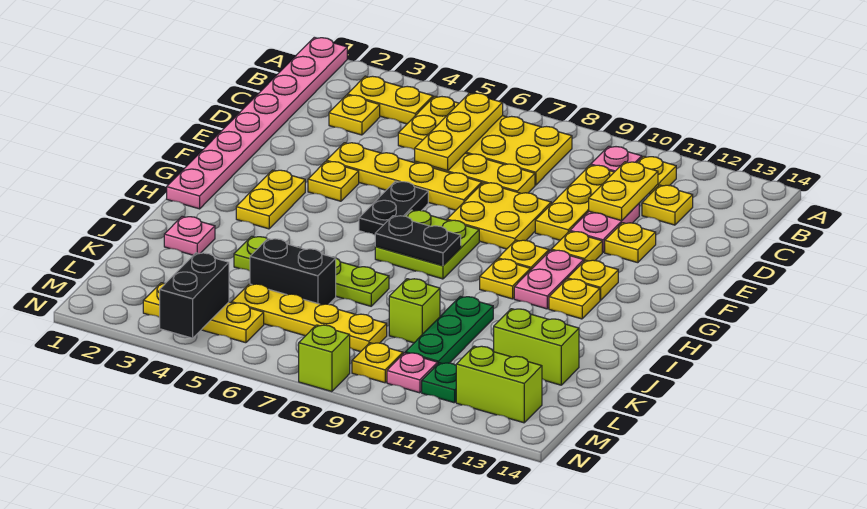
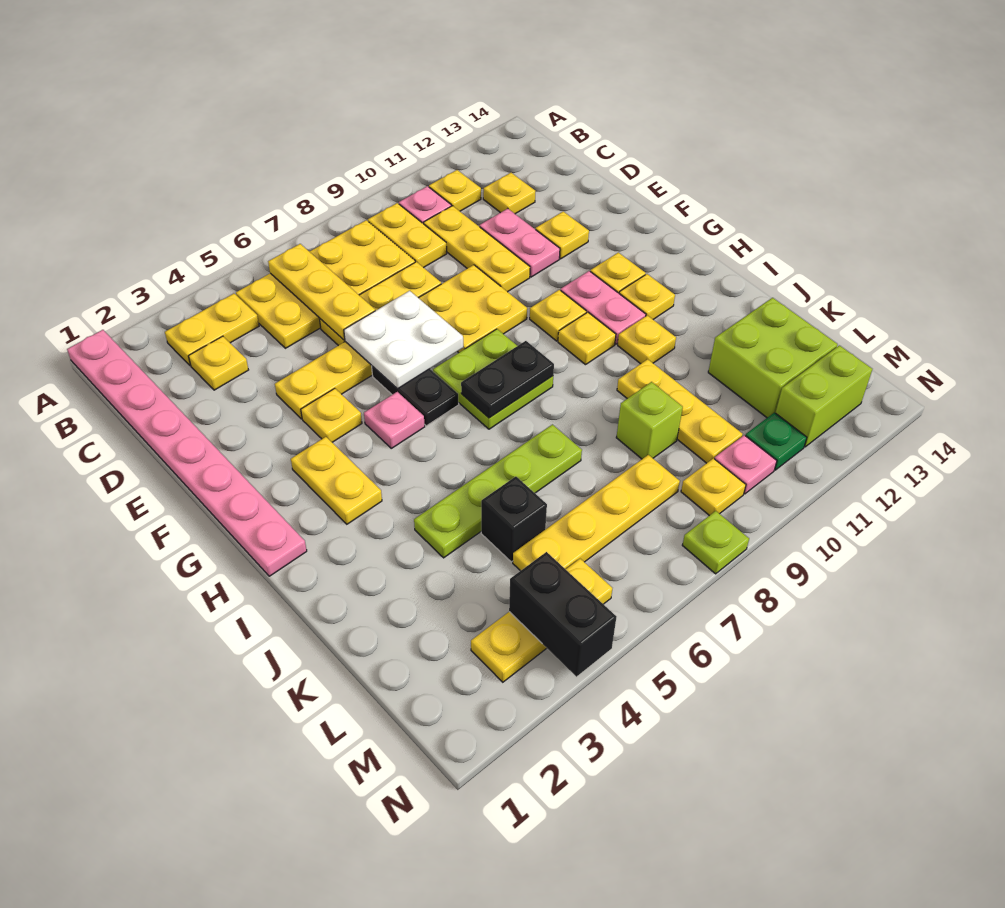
yellow plate C11:D11 level 2 -> yellow plate B9:C9 level 1
none -> white plate E6:F7 level 2
yellow plate F11 level 1 -> yellow plate I11 level 1
pink plate J2 level 1 -> pink plate G5 level 1
green plate J10:L10 level 1 -> yellow plate J10:L10 level 1
black brick K5:K6 level 1 -> black brick K5 level 1
lime brick K12:K13 level 1 -> lime brick K12:L13 level 1
lime brick N8 level 1 -> lime plate N8 level 1

